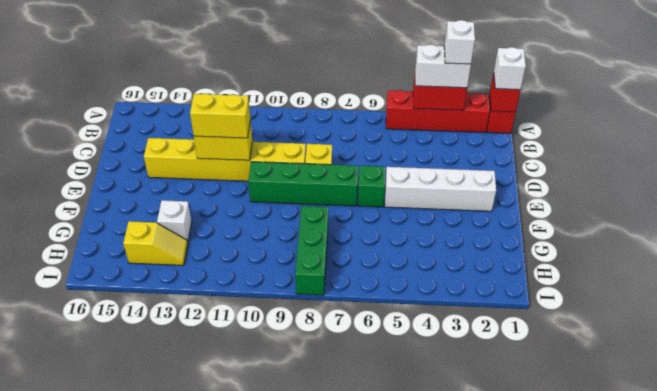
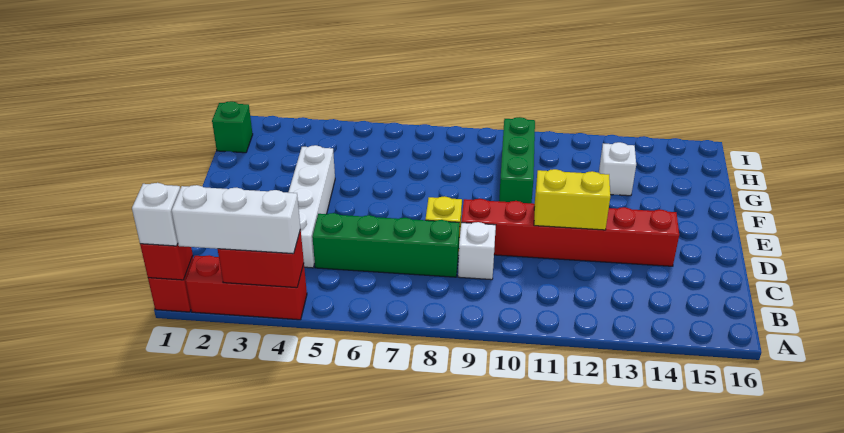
red brick A2:A5 level 1 -> red brick A2:A4 level 1
white brick A3:A4 level 3 -> white brick A2:A4 level 3
white brick A3 level 4 -> white brick C9 level 1
yellow brick D9:D14 level 1 -> red brick D9:D14 level 1
yellow brick D11:D12 level 3 -> none
white brick E2:E5 level 1 -> white brick C4:F4 level 1
green brick E6 level 1 -> green brick H1 level 1
green brick E7:E10 level 1 -> green brick C5:C8 level 1
green brick G8:I8 level 1 -> green brick F10:H10 level 1
yellow slope H13:H14 level 1 top 14 -> none

